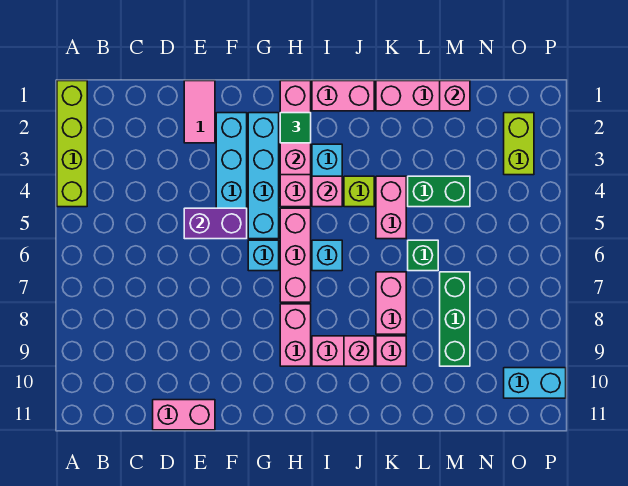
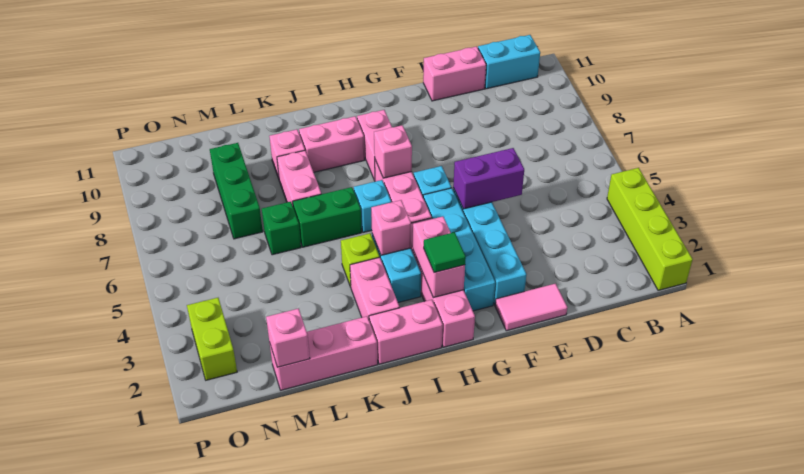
pink tile E1:E2 level 1 -> pink tile E1:F1 level 1
pink brick J9 level 2 -> pink brick H7 level 2
pink brick K4:K5 level 1 -> pink brick J2:J3 level 1
green brick L4:M4 level 1 -> green brick J6:K6 level 1
cyan brick O10:P10 level 1 -> cyan brick B11:C11 level 1

